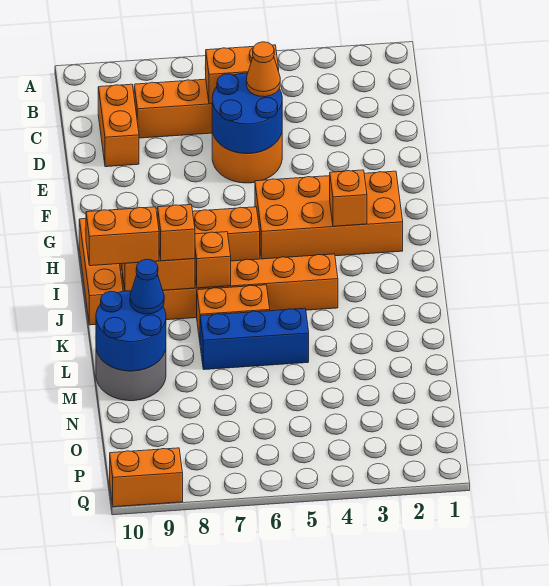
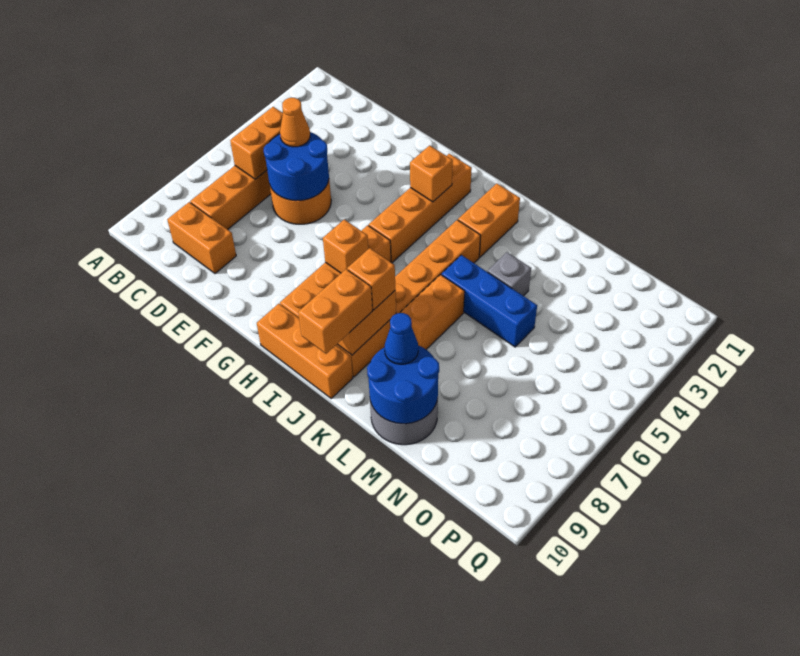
orange brick G2:H5 level 1 -> orange brick H2:H5 level 1
orange brick J7 level 2 -> orange brick H7 level 2
none -> grey brick L4 level 1
blue brick L5:L7 level 1 -> blue brick K5:M5 level 1
orange brick Q9:Q10 level 1 -> orange brick J2:J3 level 1

